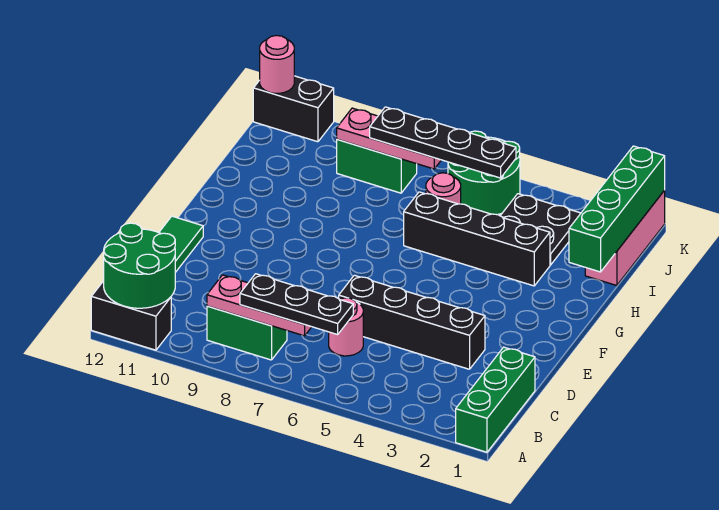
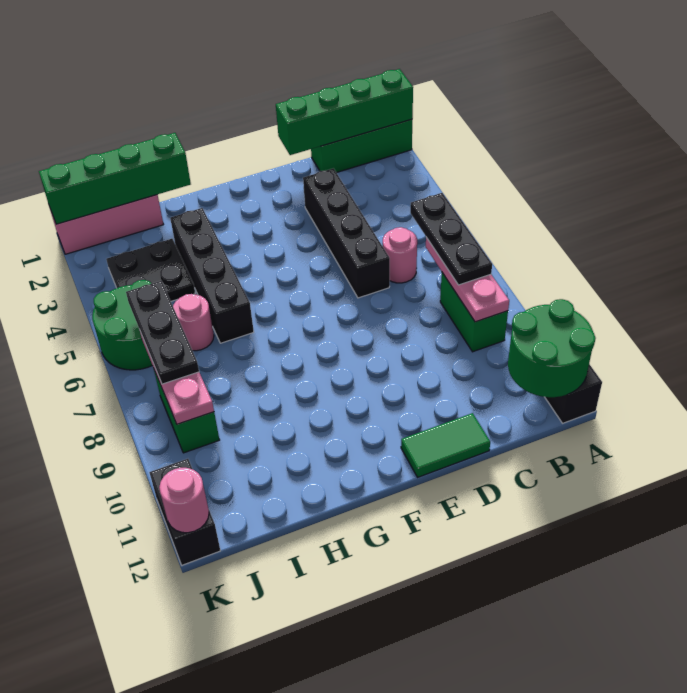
none -> green brick A1:D1 level 2
black plate J5:J8 level 3 -> black plate J6:J8 level 3

